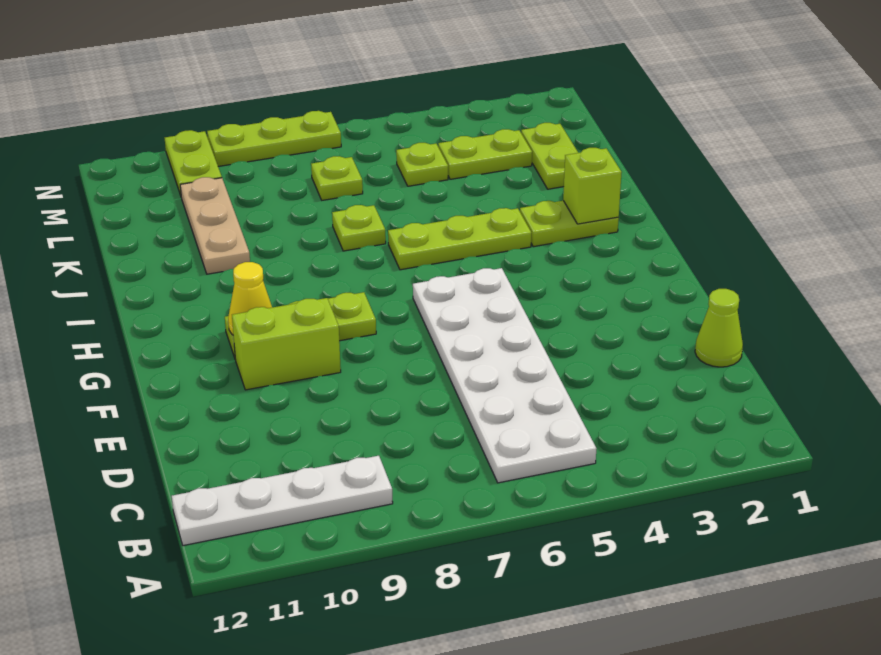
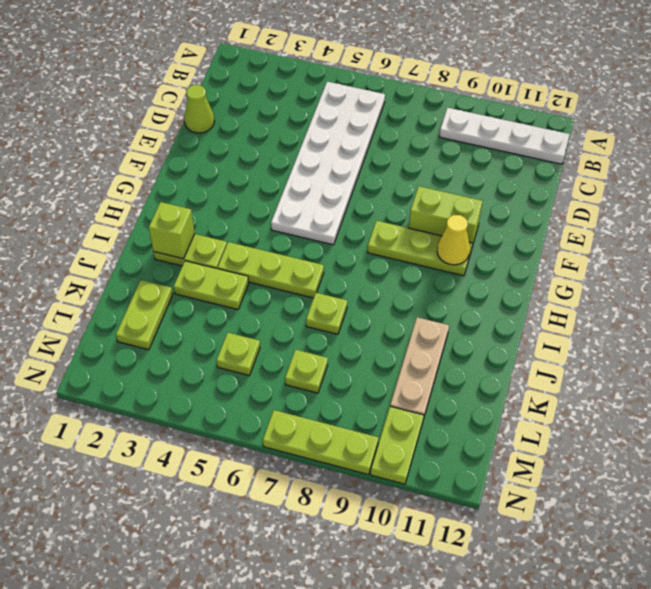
lime plate L3:L4 level 1 -> lime plate J3:J4 level 1

